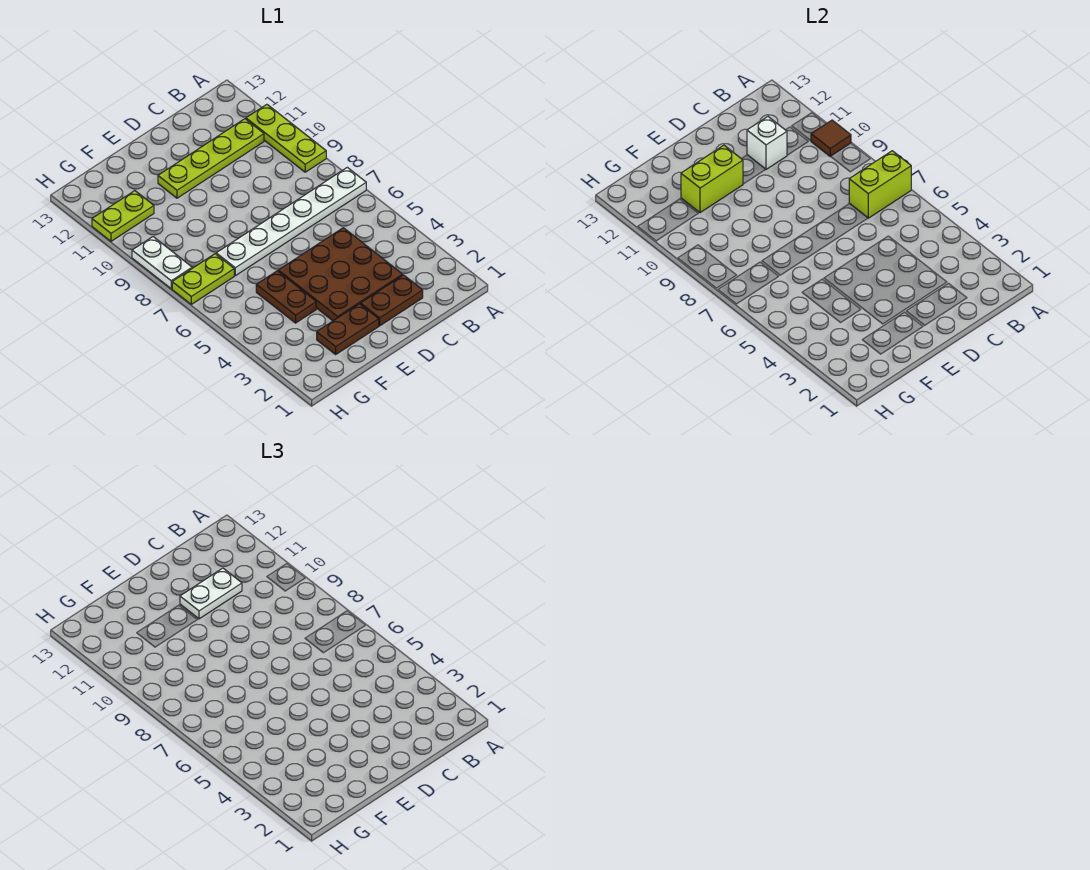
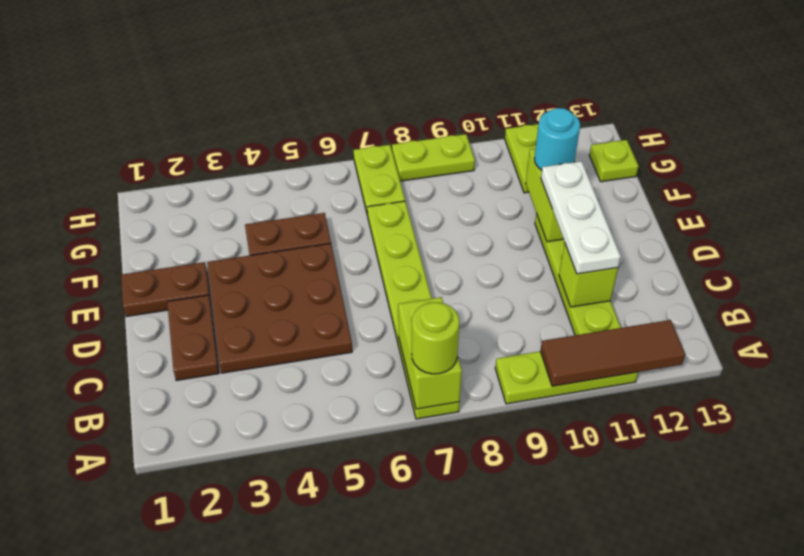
white plate A7:F7 level 1 -> lime plate A7:F7 level 1
none -> lime round brick A7 level 3
brown tile A10 level 2 -> brown tile A10:A12 level 2
white brick C11 level 2 -> lime brick C11 level 2
white plate C11:D11 level 3 -> white plate C11:E11 level 3
brown plate E2:F2 level 1 -> brown plate E1:E2 level 1
none -> cyan round brick F11 level 3
none -> lime plate G13 level 1
white plate H8:H9 level 1 -> lime plate H8:H9 level 1

